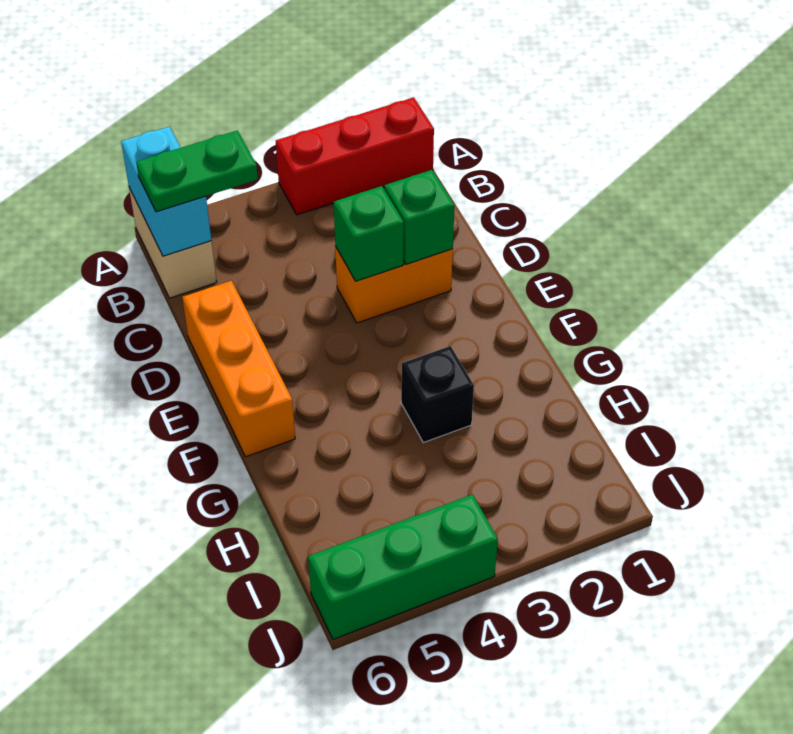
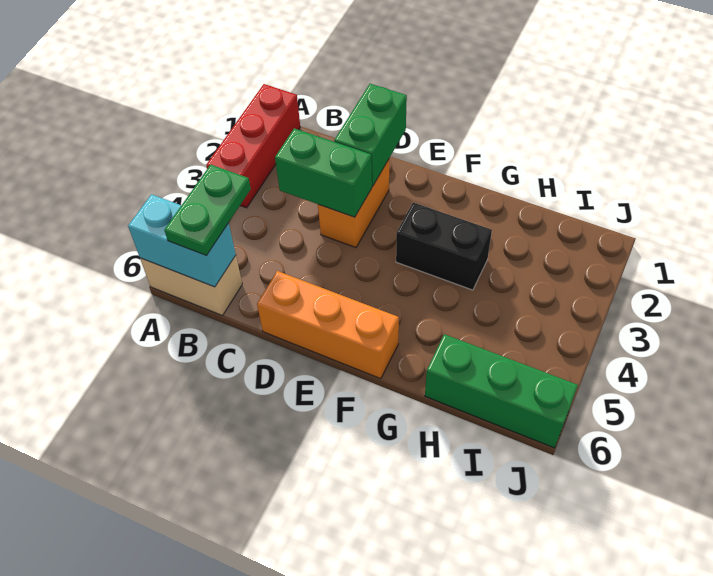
green brick D2 level 2 -> green brick D1:D2 level 2
green brick D3 level 2 -> green brick C3:D3 level 2
black brick G3 level 1 -> black brick F3:G3 level 1
green brick J4:J6 level 1 -> green brick H6:J6 level 1

